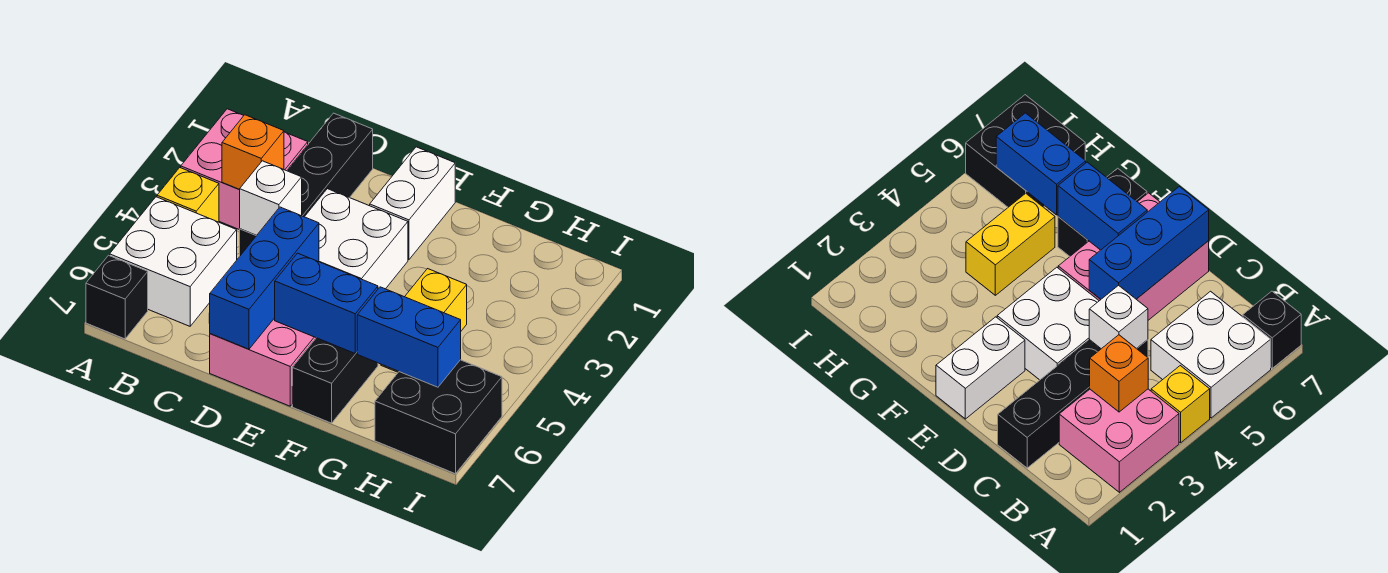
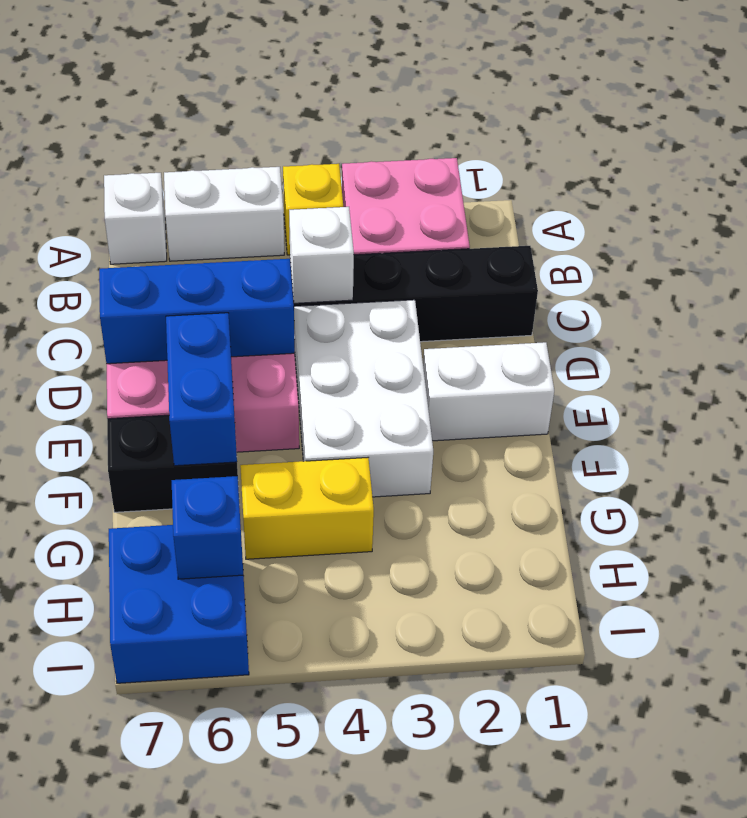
white brick A5:B6 level 1 -> white brick A5:A6 level 1
black brick A7 level 1 -> white brick A7 level 1
orange brick B3 level 2 -> none
white brick D3:E4 level 1 -> white brick D3:F4 level 1
blue brick G6:H6 level 2 -> blue brick H6 level 2
black brick H6:I7 level 1 -> blue brick H6:I7 level 1

